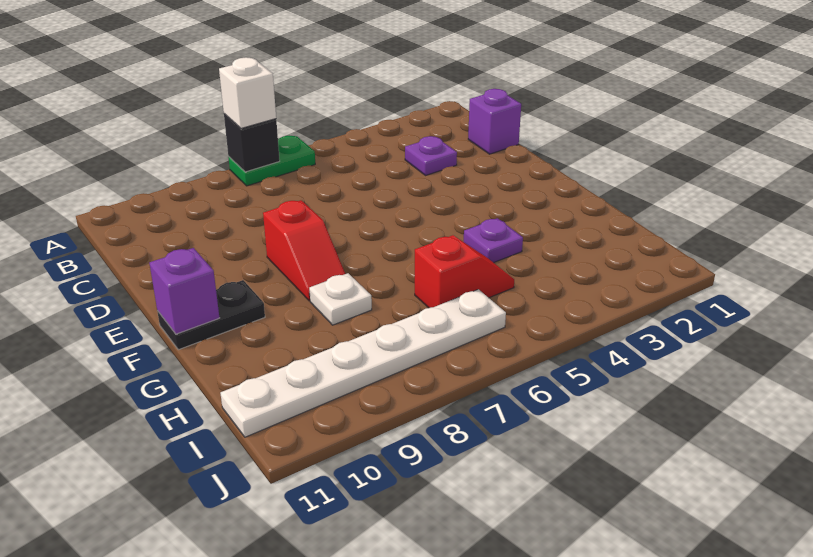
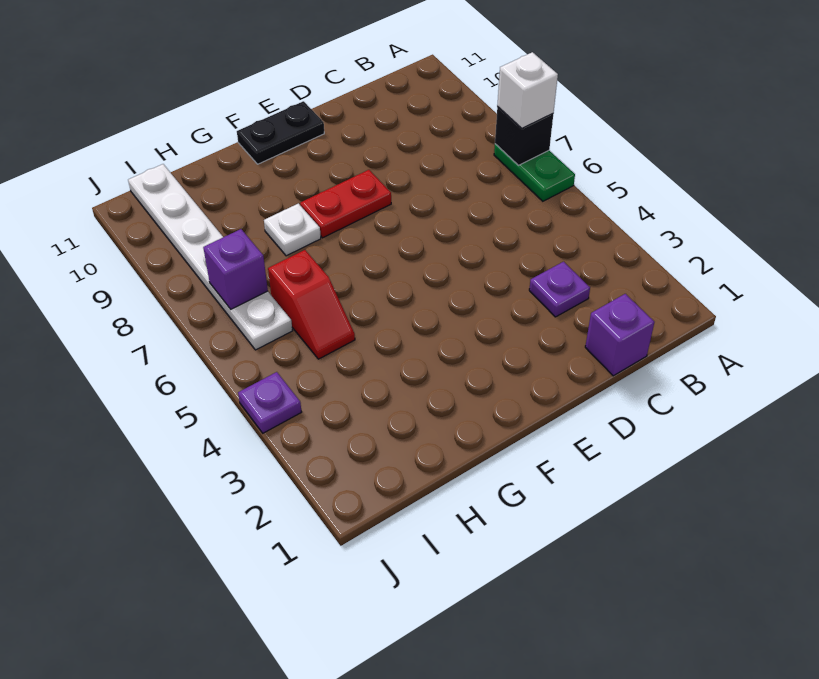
red slope E8:F8 level 1 top E -> red plate E8:F8 level 1
black plate F10:F11 level 1 -> black plate E11:F11 level 1
purple brick F11 level 2 -> purple brick I7 level 2
purple plate G4 level 1 -> purple plate J4 level 1

